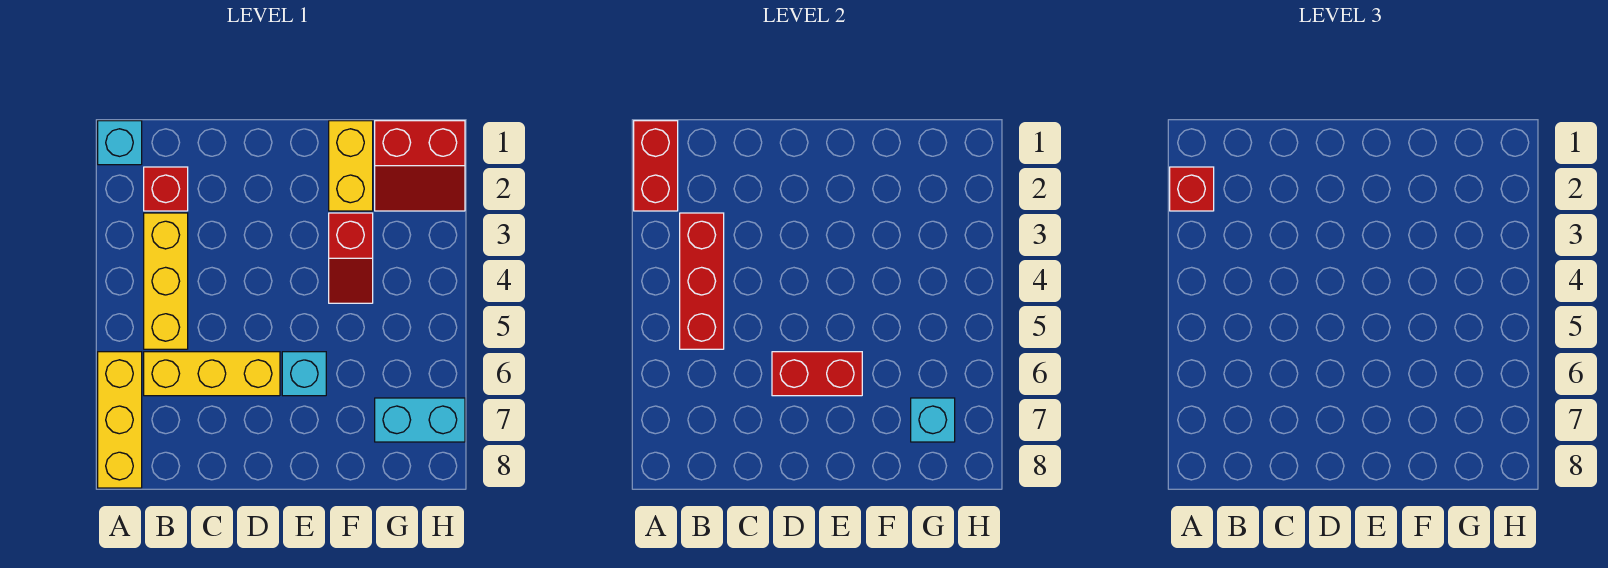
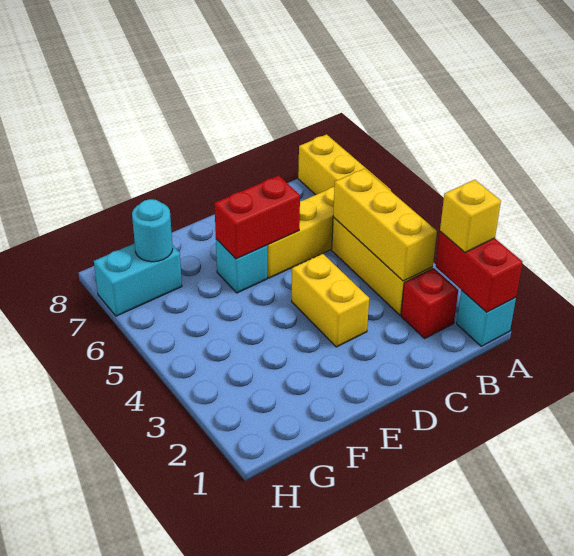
red brick A2 level 3 -> yellow brick A2 level 3
red brick B3:B5 level 2 -> yellow brick B3:B5 level 2
yellow brick F1:F2 level 1 -> yellow brick D3:D4 level 1
red slope F3:F4 level 1 top 3 -> none
red slope G1:H2 level 1 top 1 -> none
cyan brick G7 level 2 -> cyan round brick G7 level 2

